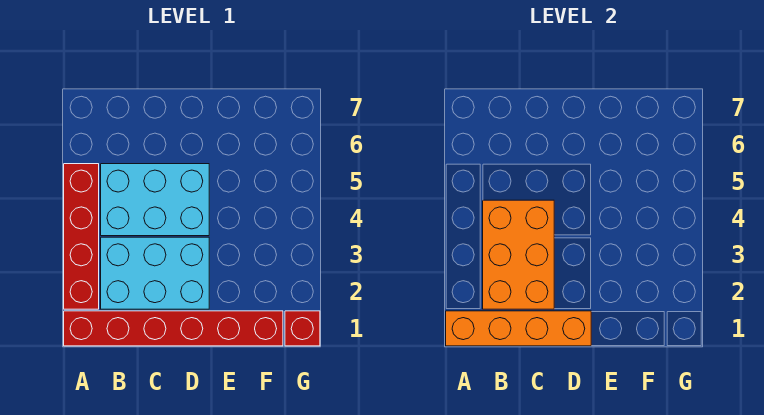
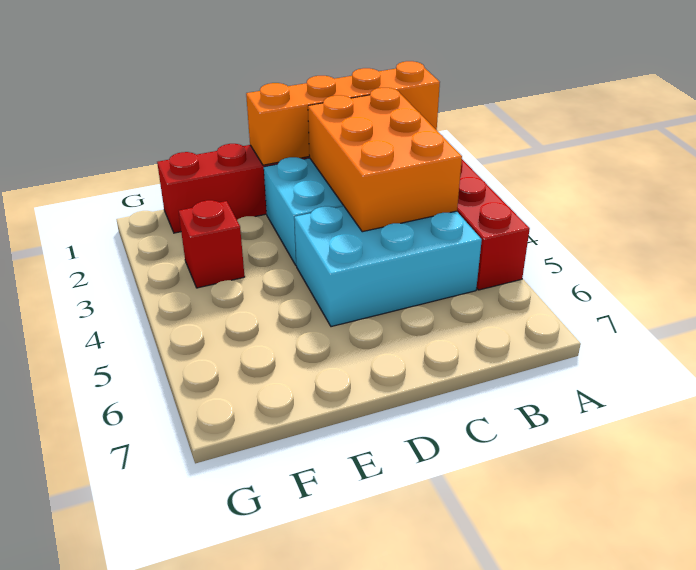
red brick G1 level 1 -> red brick F3 level 1

